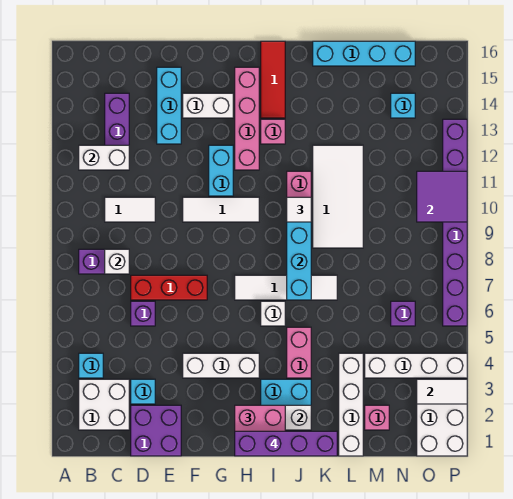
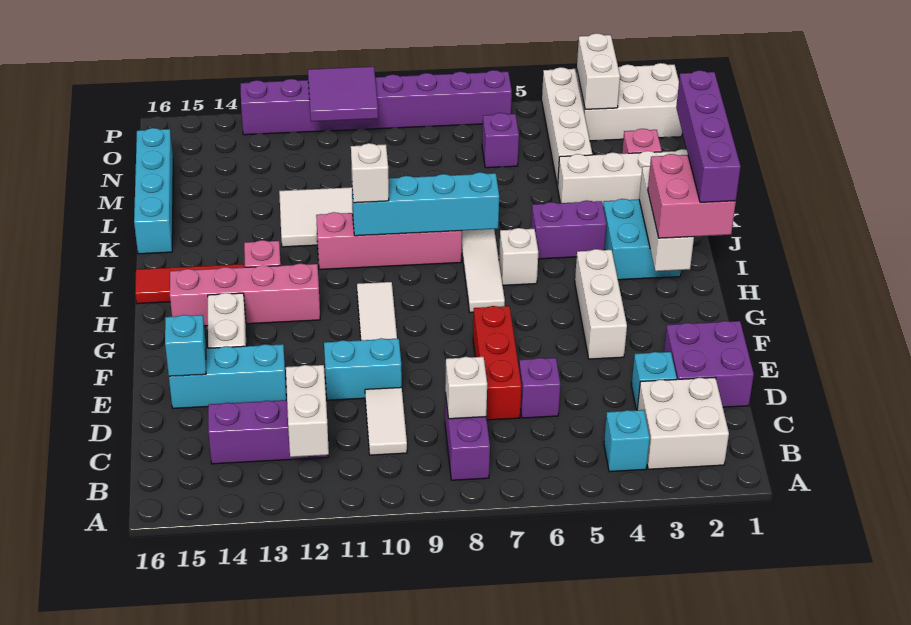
cyan brick G11:G12 level 1 -> cyan brick E10:E11 level 1
pink brick J4:J5 level 1 -> purple brick J4:J5 level 1
white tile J10 level 3 -> white brick J10 level 3
cyan brick N14 level 1 -> cyan brick E15 level 2
white tile O3:P3 level 2 -> white brick O3:P3 level 2

